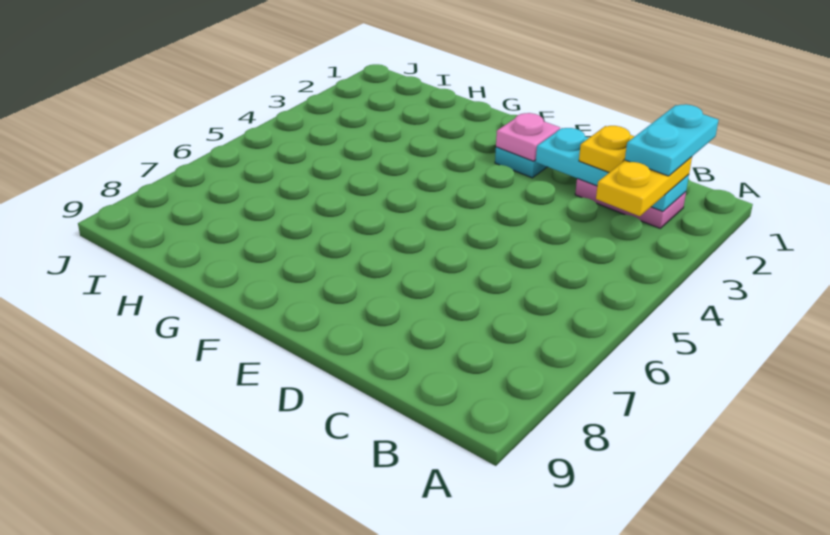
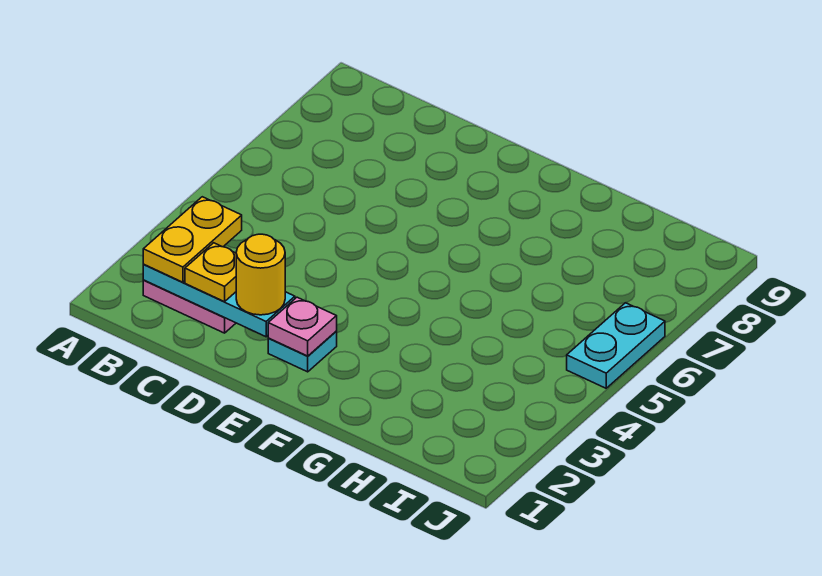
cyan plate B1:B2 level 4 -> cyan plate J5:J6 level 1
none -> yellow round brick D2 level 3

